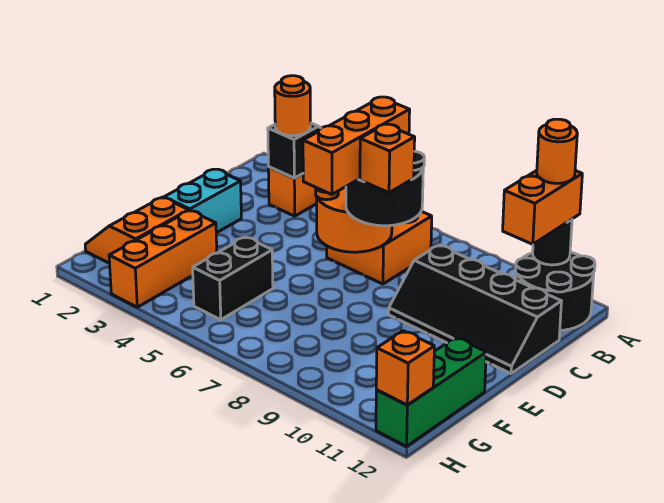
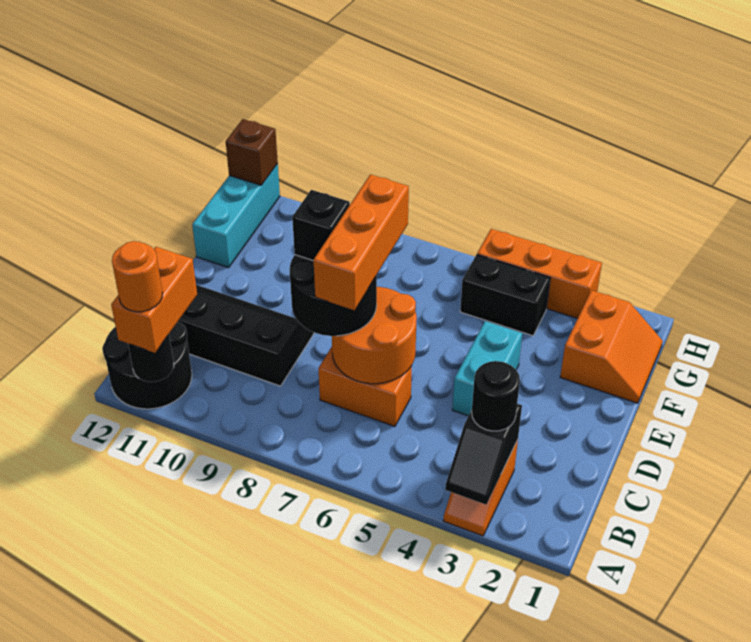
orange round brick B3 level 3 -> black round brick B3 level 3
orange brick B6:C7 level 1 -> orange brick C6:C7 level 1
cyan brick D2:E2 level 1 -> cyan brick D4:E4 level 1
orange brick D8 level 4 -> black brick D8 level 4
orange brick F3:H3 level 1 -> orange brick H3:H5 level 1
black brick F5:G5 level 1 -> black brick G4:G5 level 1
green brick F12:H12 level 1 -> cyan brick F12:H12 level 1
orange brick H12 level 2 -> brown brick H12 level 2

